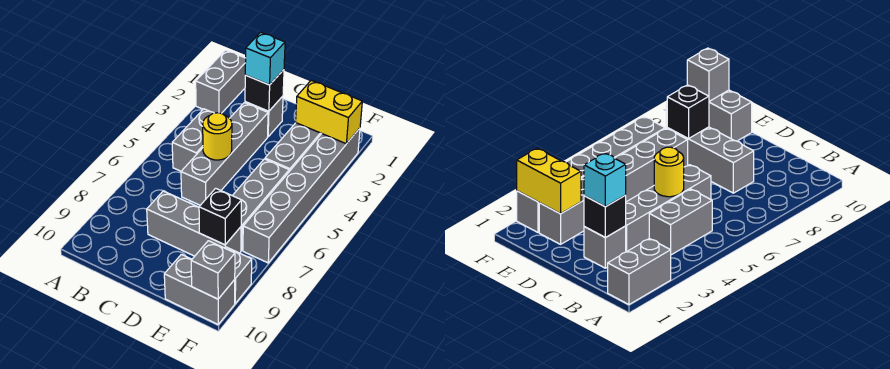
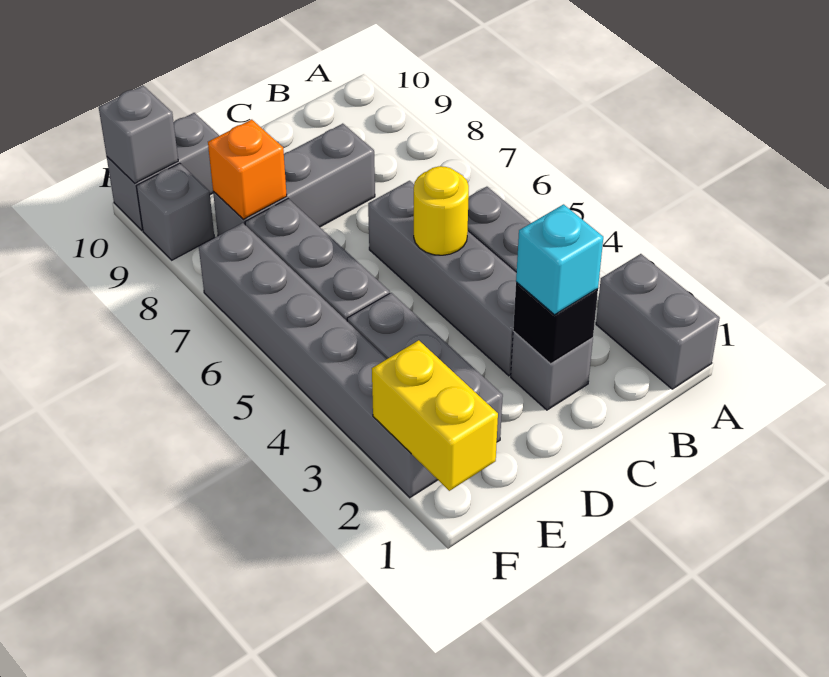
yellow brick E2:F2 level 2 -> yellow brick F1:F2 level 2
black brick E8 level 2 -> orange brick E8 level 2

